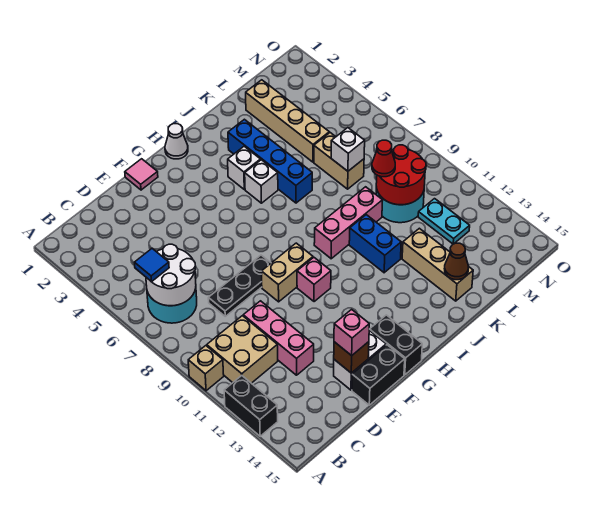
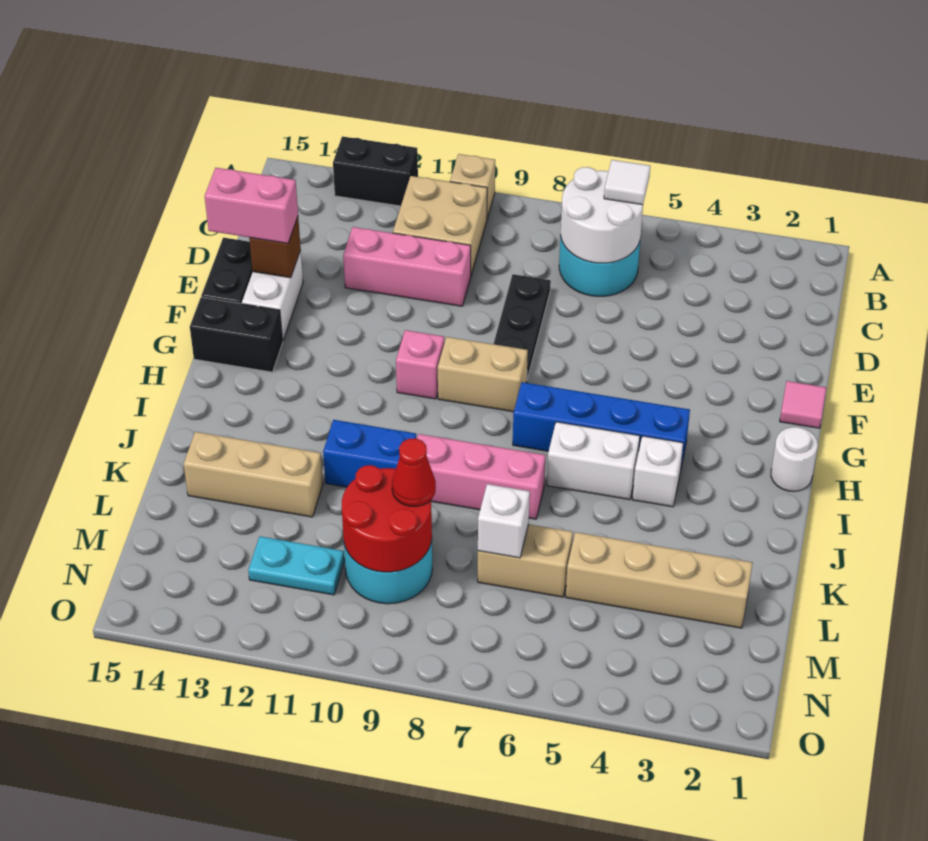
blue tile B6 level 3 -> white tile B6 level 3
pink brick E14 level 3 -> pink brick E14:E15 level 3
tan brick F9:G9 level 1 -> tan brick G8:G9 level 1
white cone H1 level 1 -> white round brick H1 level 1
white brick I5 level 1 -> white brick I5:I6 level 1
pink brick I9:K9 level 1 -> pink brick J7:J9 level 1
blue brick J3:J6 level 1 -> blue brick H4:H7 level 1
brown cone K14 level 2 -> none

